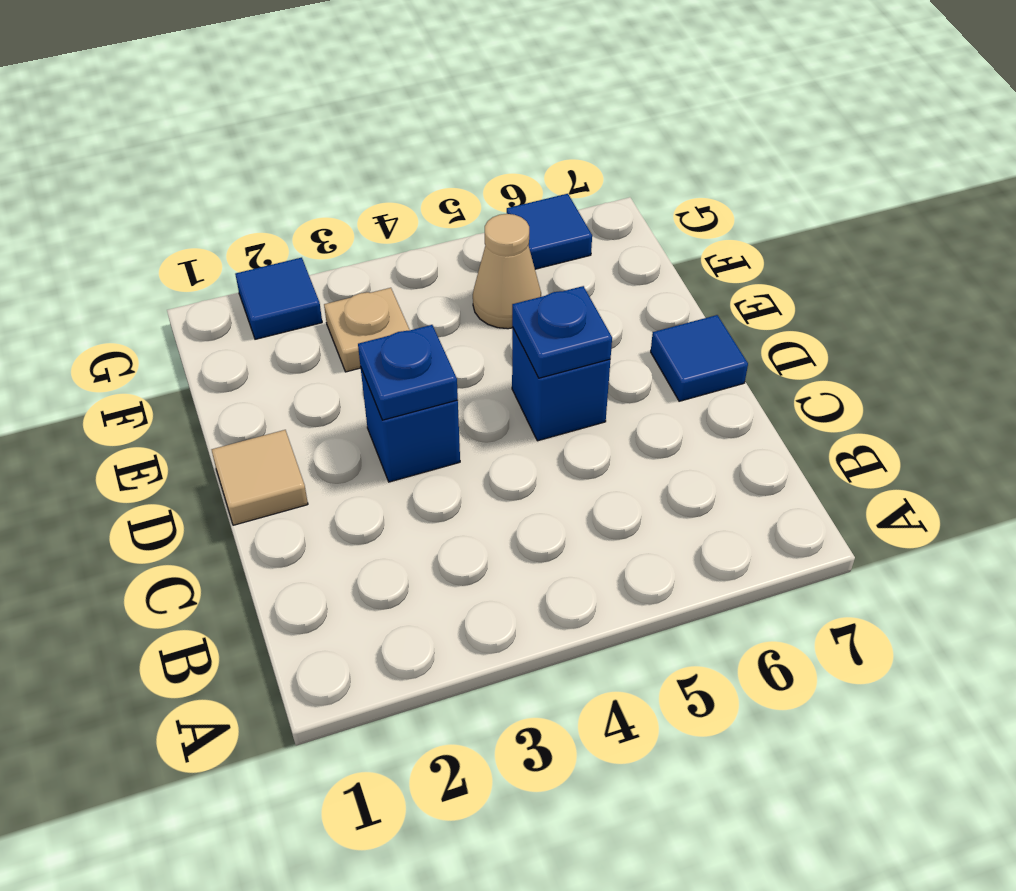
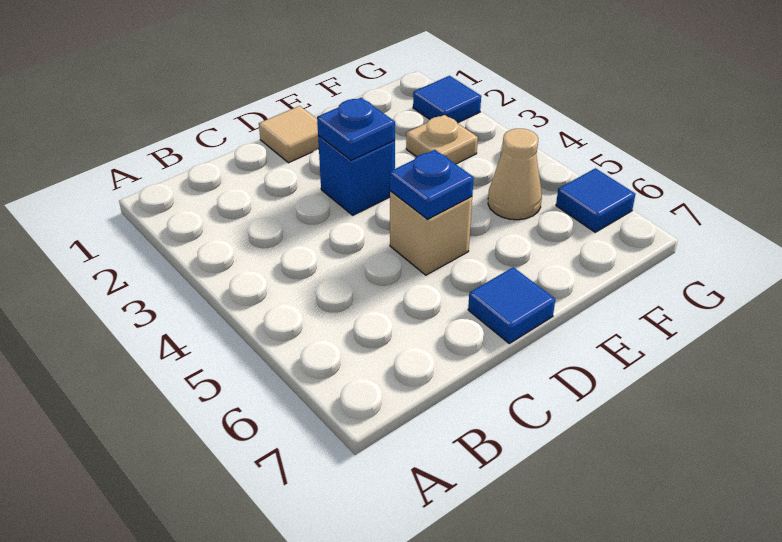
blue brick D5 level 1 -> tan brick D5 level 1

